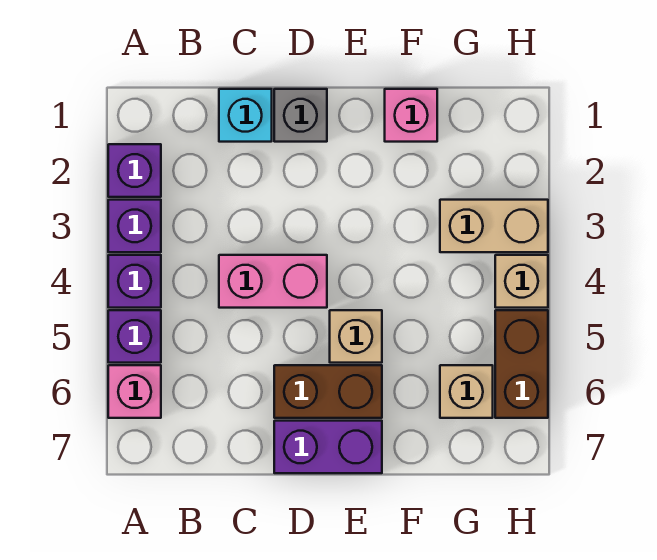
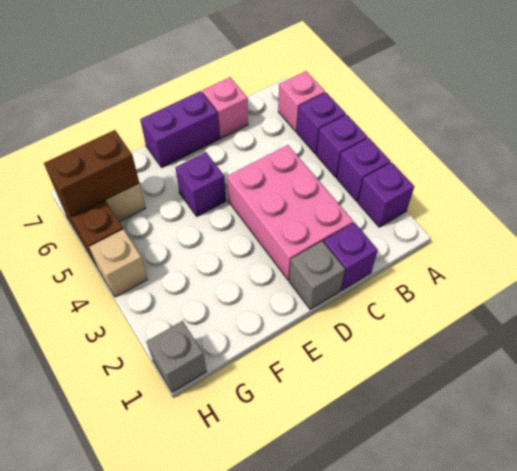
cyan brick C1 level 1 -> purple brick C1 level 1
pink brick C4:D4 level 1 -> pink brick C2:D4 level 1
brown brick D6:E6 level 1 -> brown brick G6:H6 level 2
tan brick E5 level 1 -> purple brick E5 level 1
pink brick F1 level 1 -> pink brick C7 level 1
tan brick G3:H3 level 1 -> none
none -> grey brick H1 level 1

